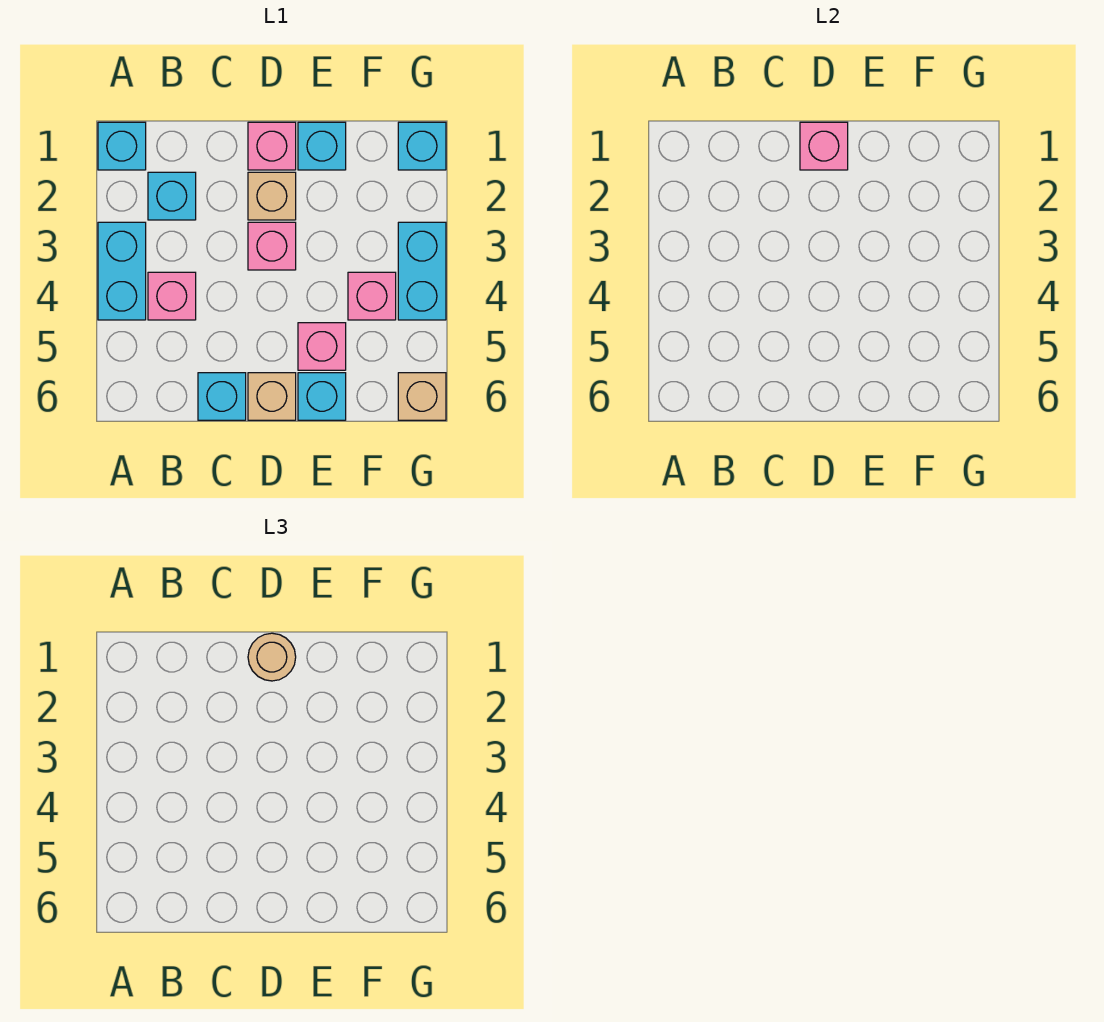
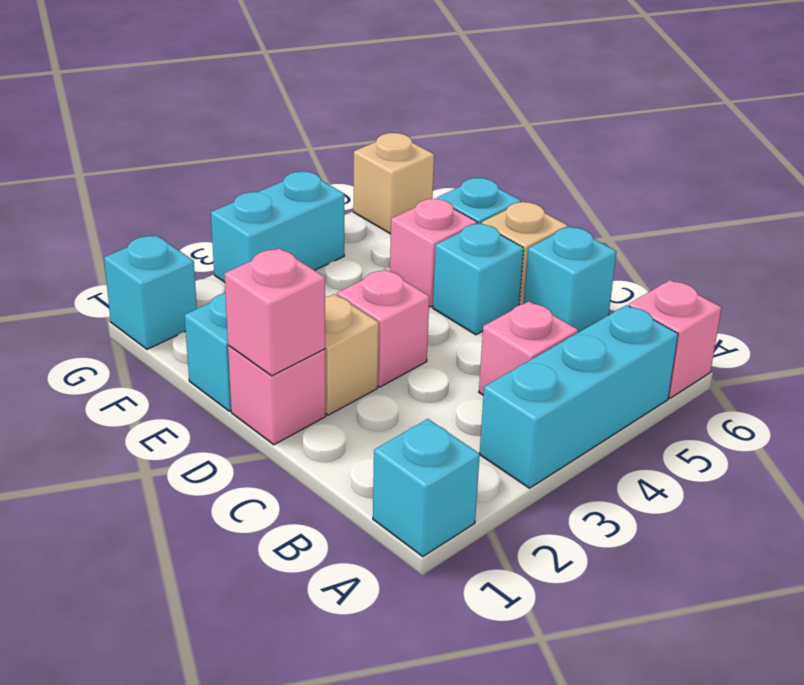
cyan brick A3:A4 level 1 -> cyan brick A3:A5 level 1
cyan brick B2 level 1 -> cyan brick D5 level 1
tan round brick D1 level 3 -> none
pink brick F4 level 1 -> pink brick A6 level 1

